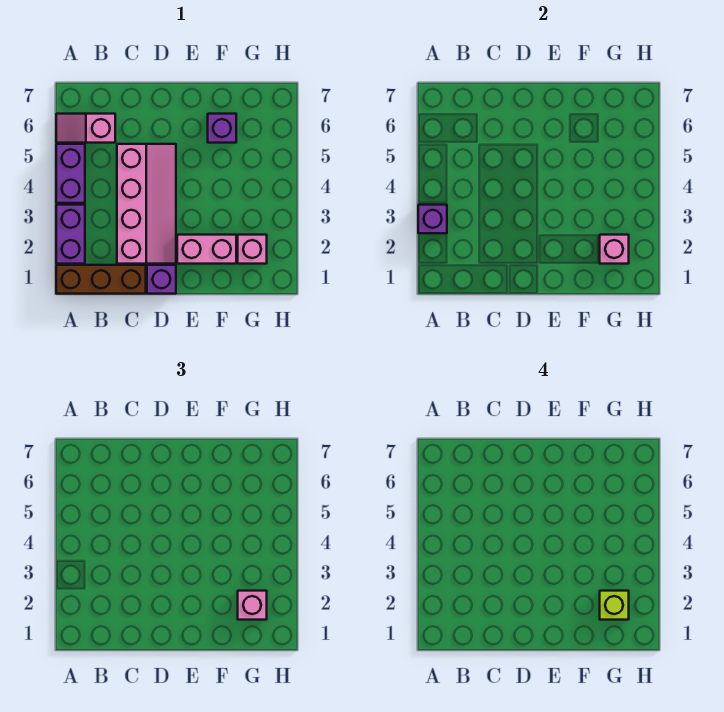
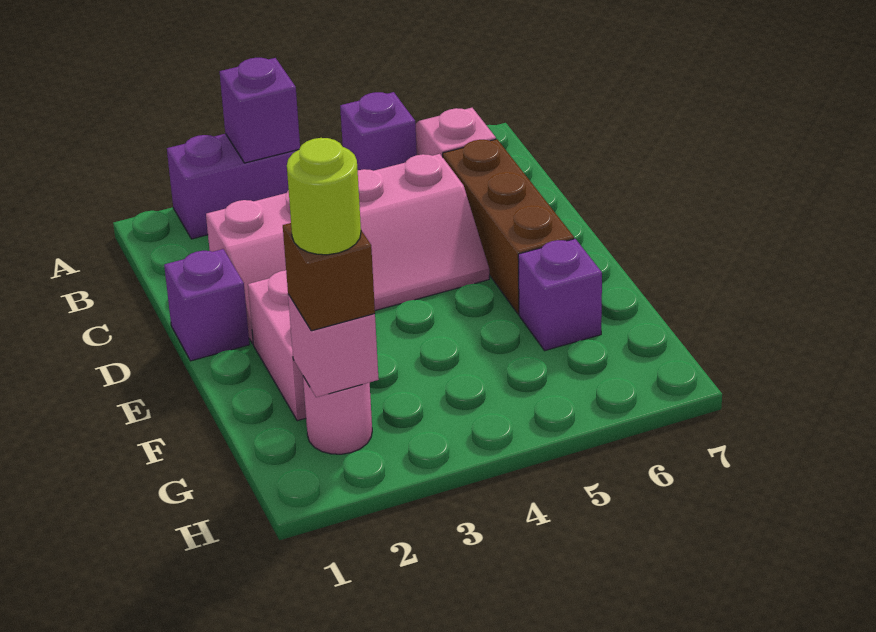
brown brick A1:C1 level 1 -> brown brick C6:E6 level 1
purple brick A4:A5 level 1 -> purple brick A5 level 1
pink brick G2 level 1 -> pink round brick G2 level 1
pink brick G2 level 3 -> brown brick G2 level 3
lime brick G2 level 4 -> lime round brick G2 level 4

